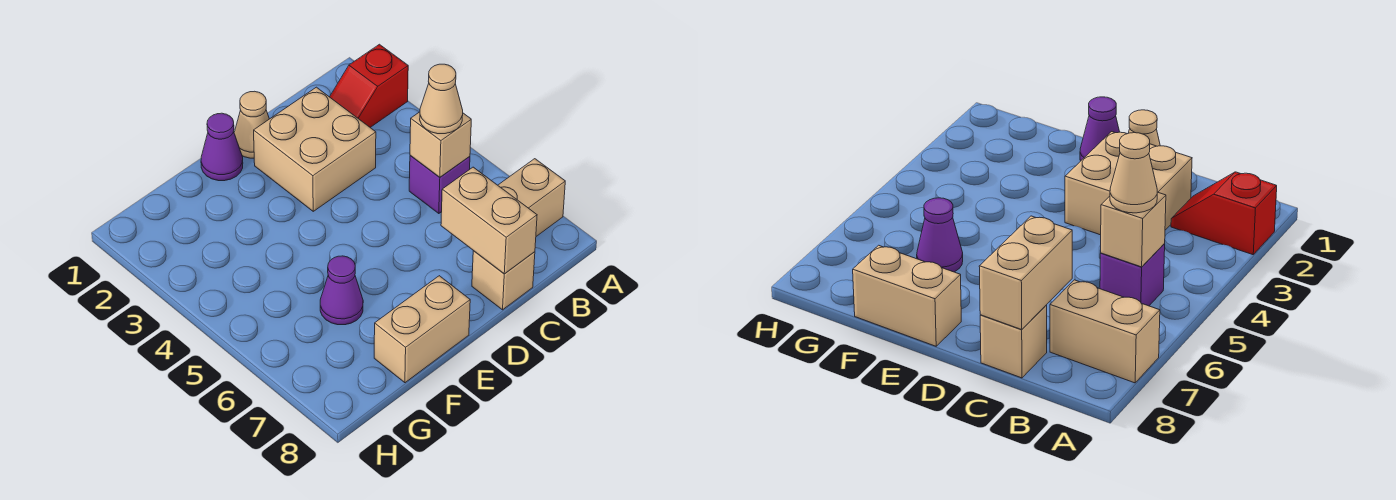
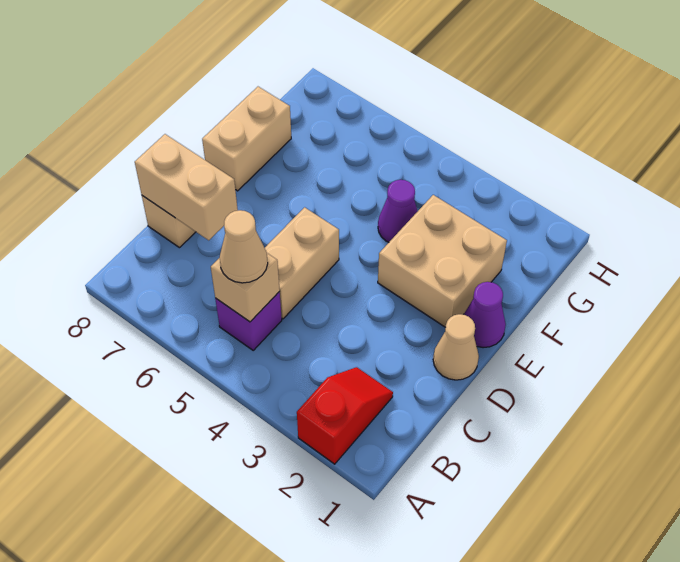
tan brick A7:B7 level 1 -> tan brick C5:D5 level 1
tan brick C2:D3 level 1 -> tan brick E2:F3 level 1
purple cone F6 level 1 -> purple cone F4 level 1

